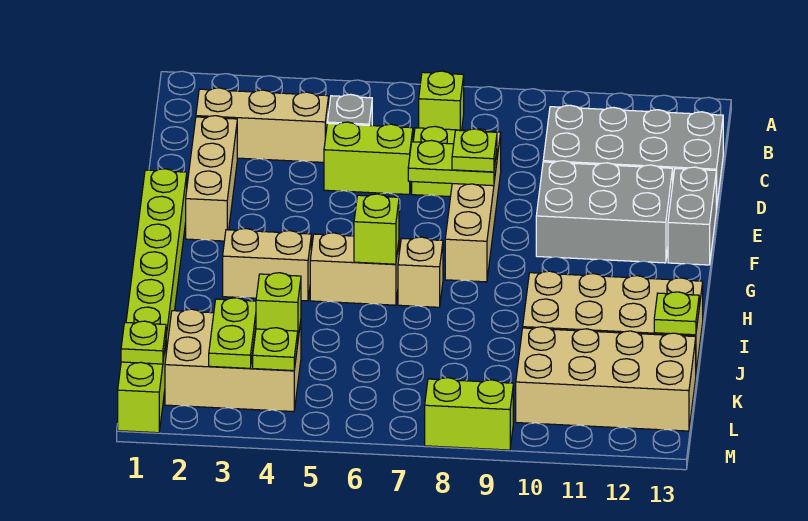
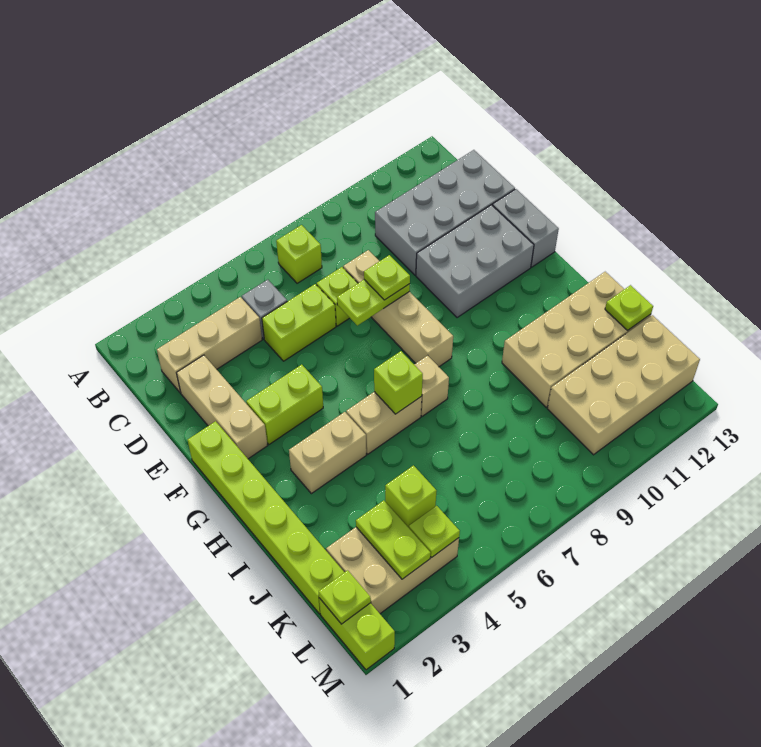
lime brick M8:M9 level 1 -> lime brick F3:F4 level 1

